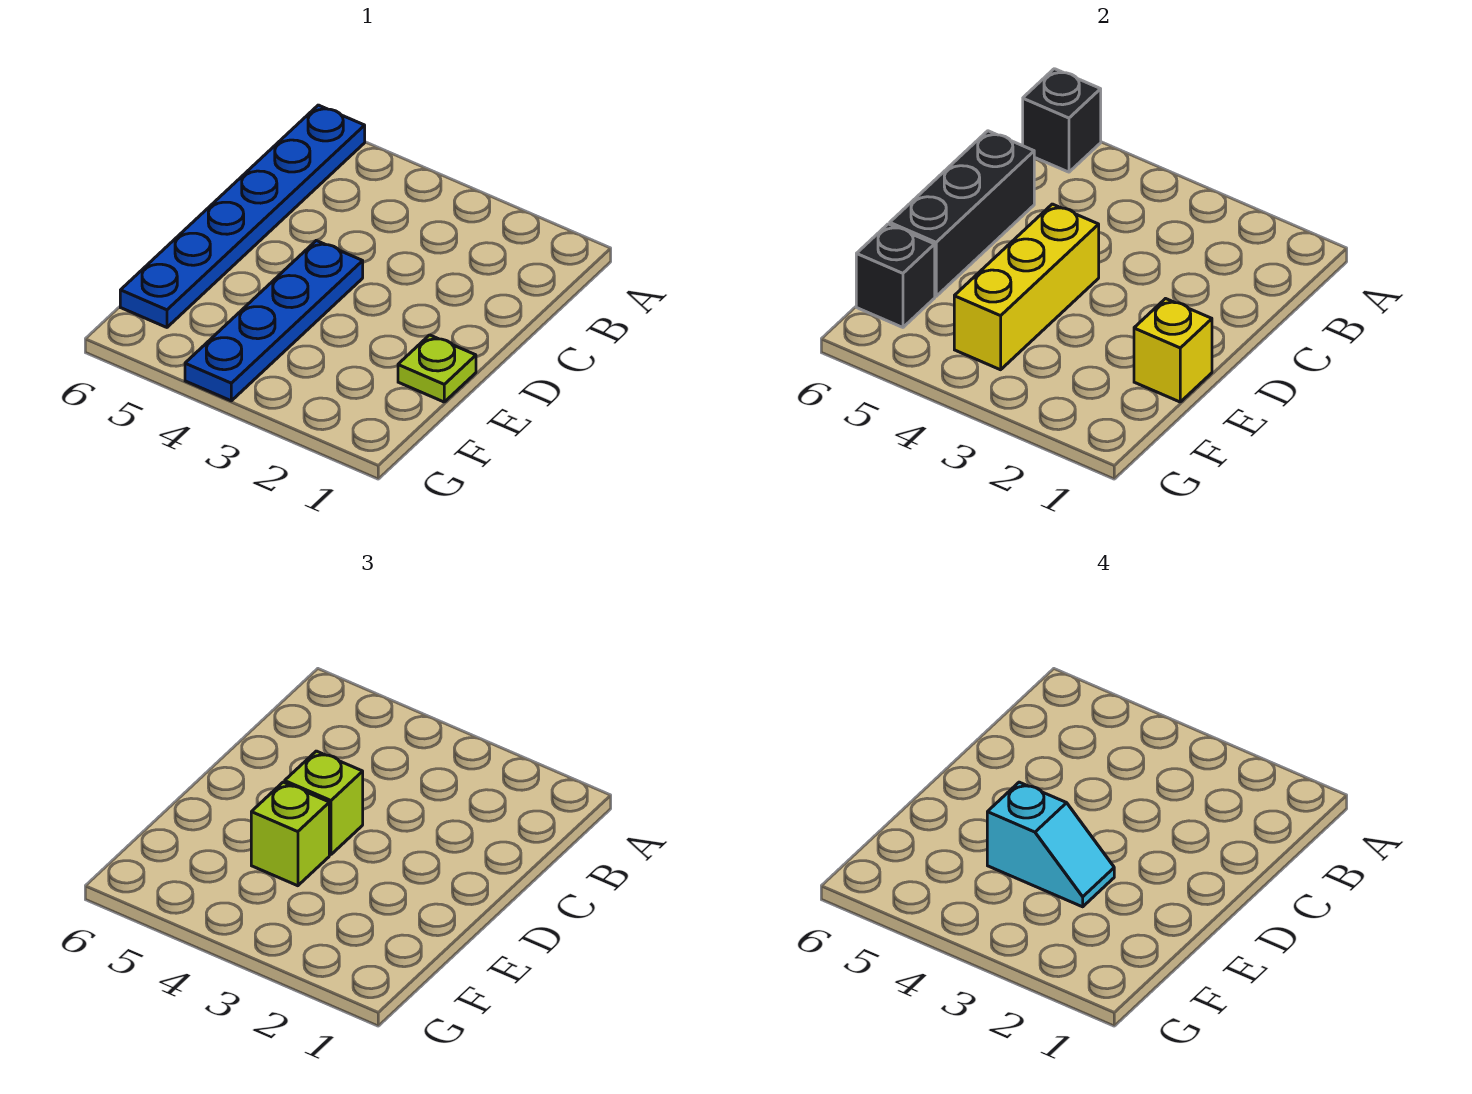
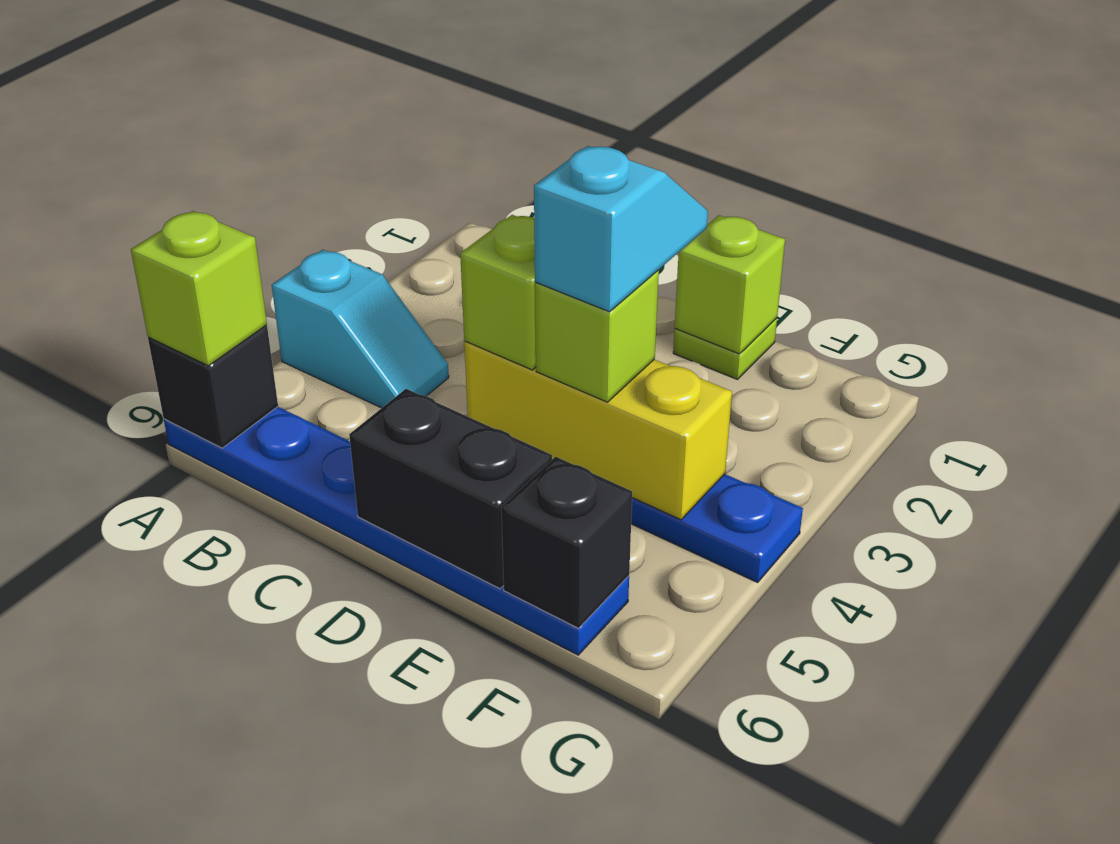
none -> cyan slope A4:B4 level 1 top A
none -> lime brick A6 level 3
black brick C6:E6 level 2 -> black brick D6:E6 level 2
yellow brick E1 level 2 -> lime brick E1 level 2

